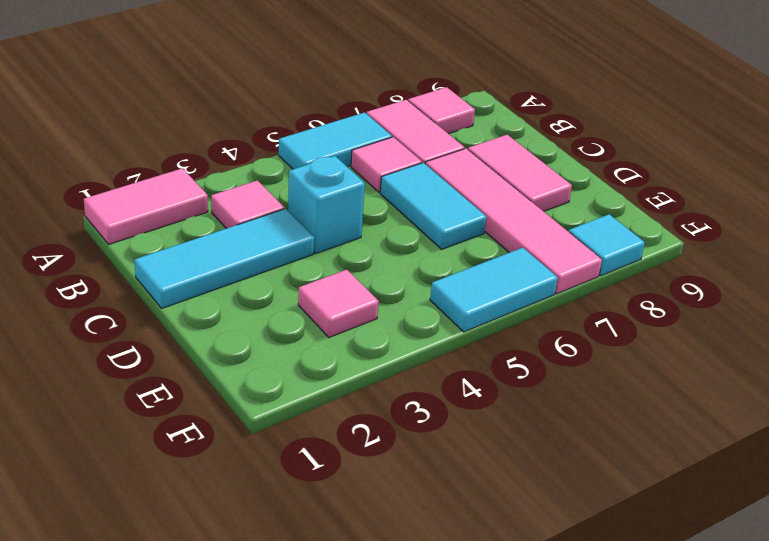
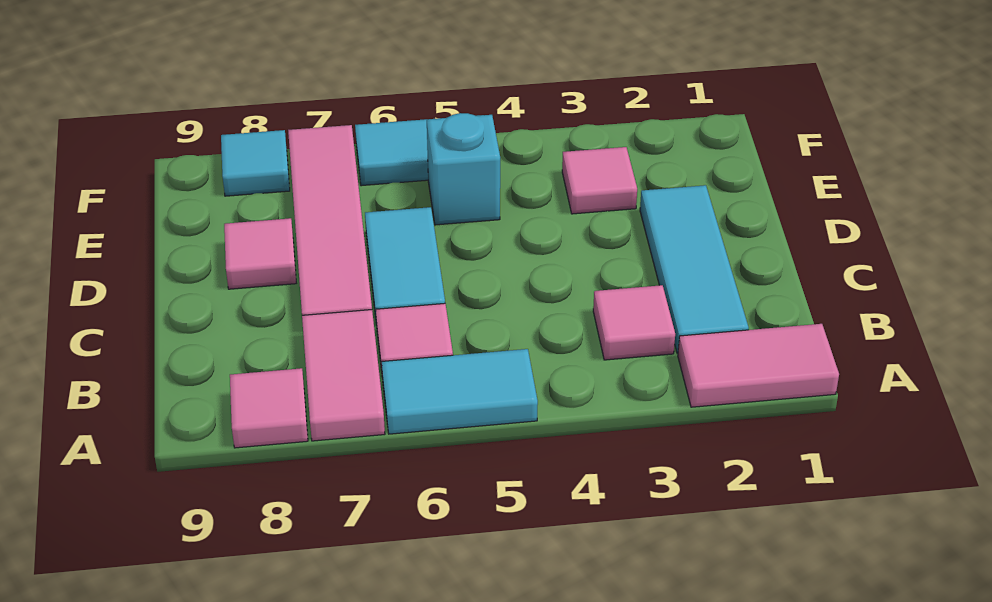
cyan tile C1:C3 level 1 -> cyan tile B2:D2 level 1
cyan brick C4 level 1 -> cyan brick E5 level 1
pink tile C8:D8 level 1 -> pink tile D8 level 1

